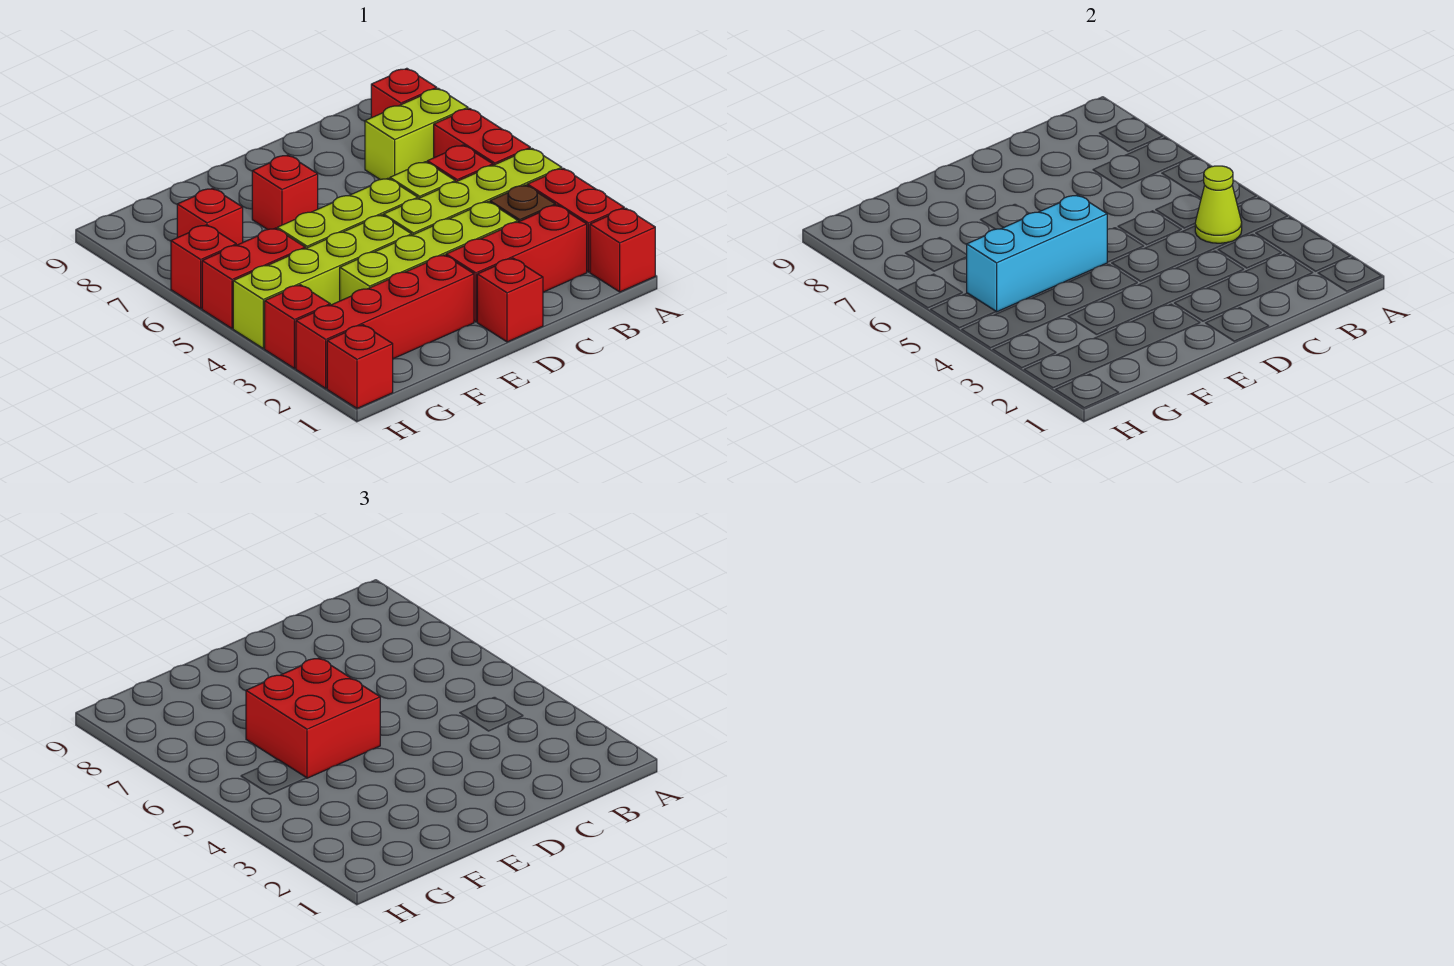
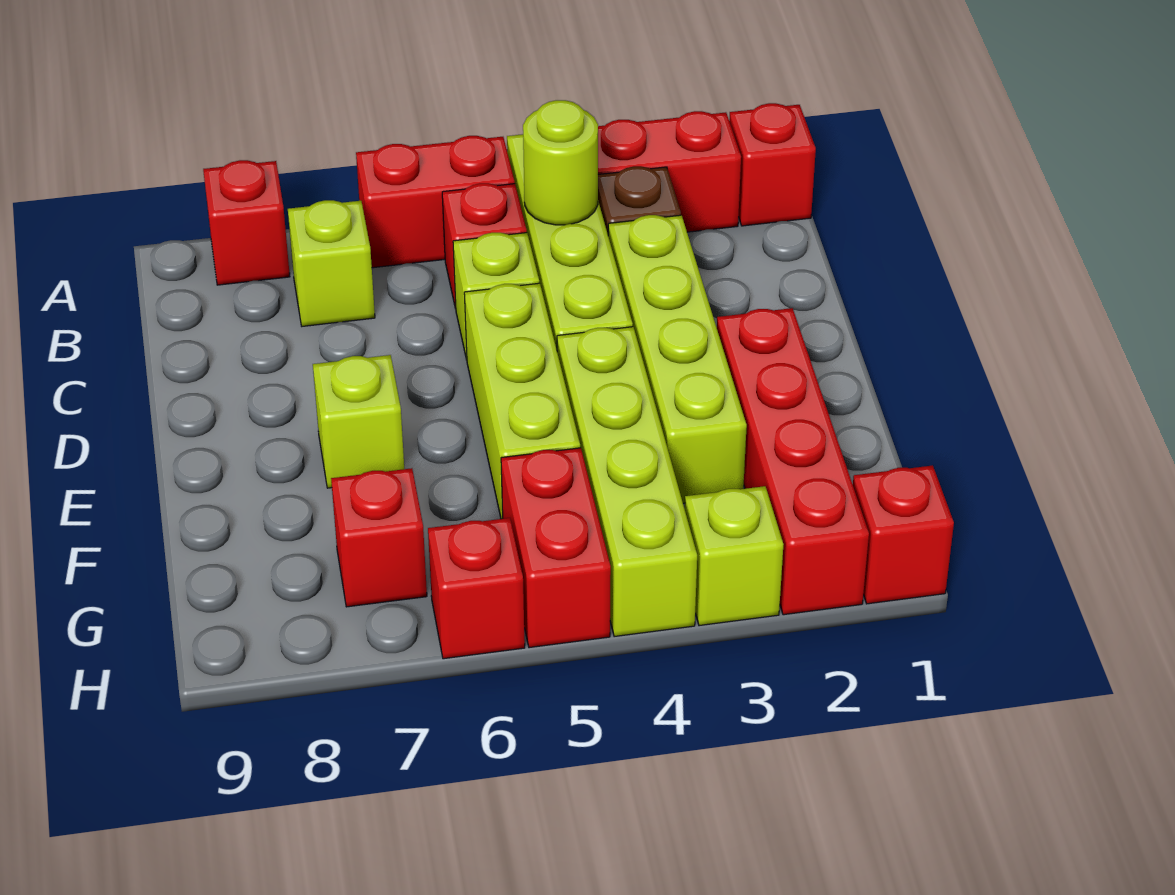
lime brick A7:B7 level 1 -> lime brick B7 level 1
red brick B2:D2 level 1 -> none
lime cone B4 level 2 -> lime round brick B4 level 2
red brick D1 level 1 -> none
cyan brick E5:G5 level 2 -> none
red brick E5:F6 level 3 -> none
red brick E7 level 1 -> lime brick E7 level 1
red brick H3 level 1 -> lime brick H3 level 1

